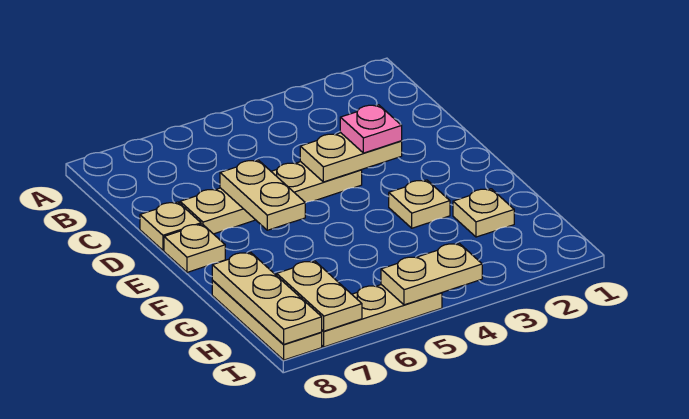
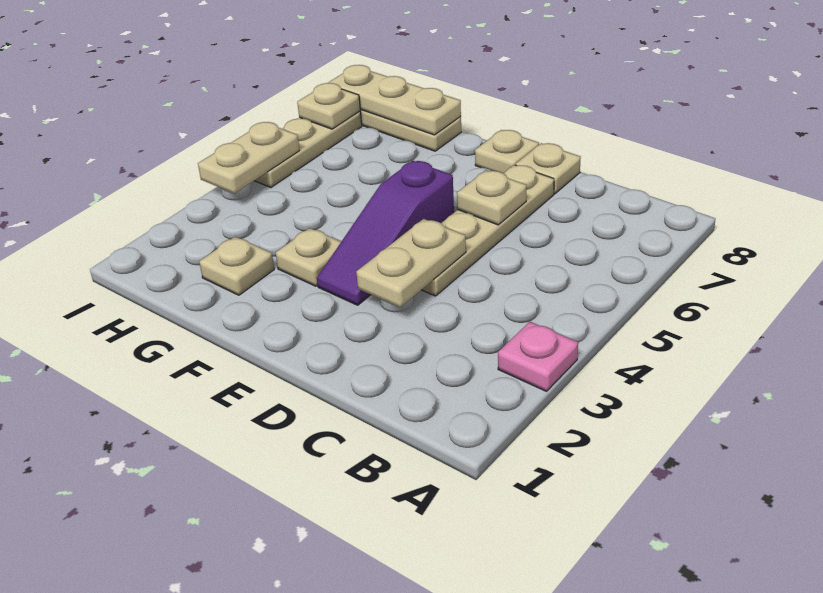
pink plate D3 level 3 -> pink plate A3 level 1
tan plate D6:E6 level 2 -> tan plate D6 level 2
none -> purple slope E3:E5 level 1 top 5
tan plate H7:I7 level 2 -> tan plate I7 level 2

